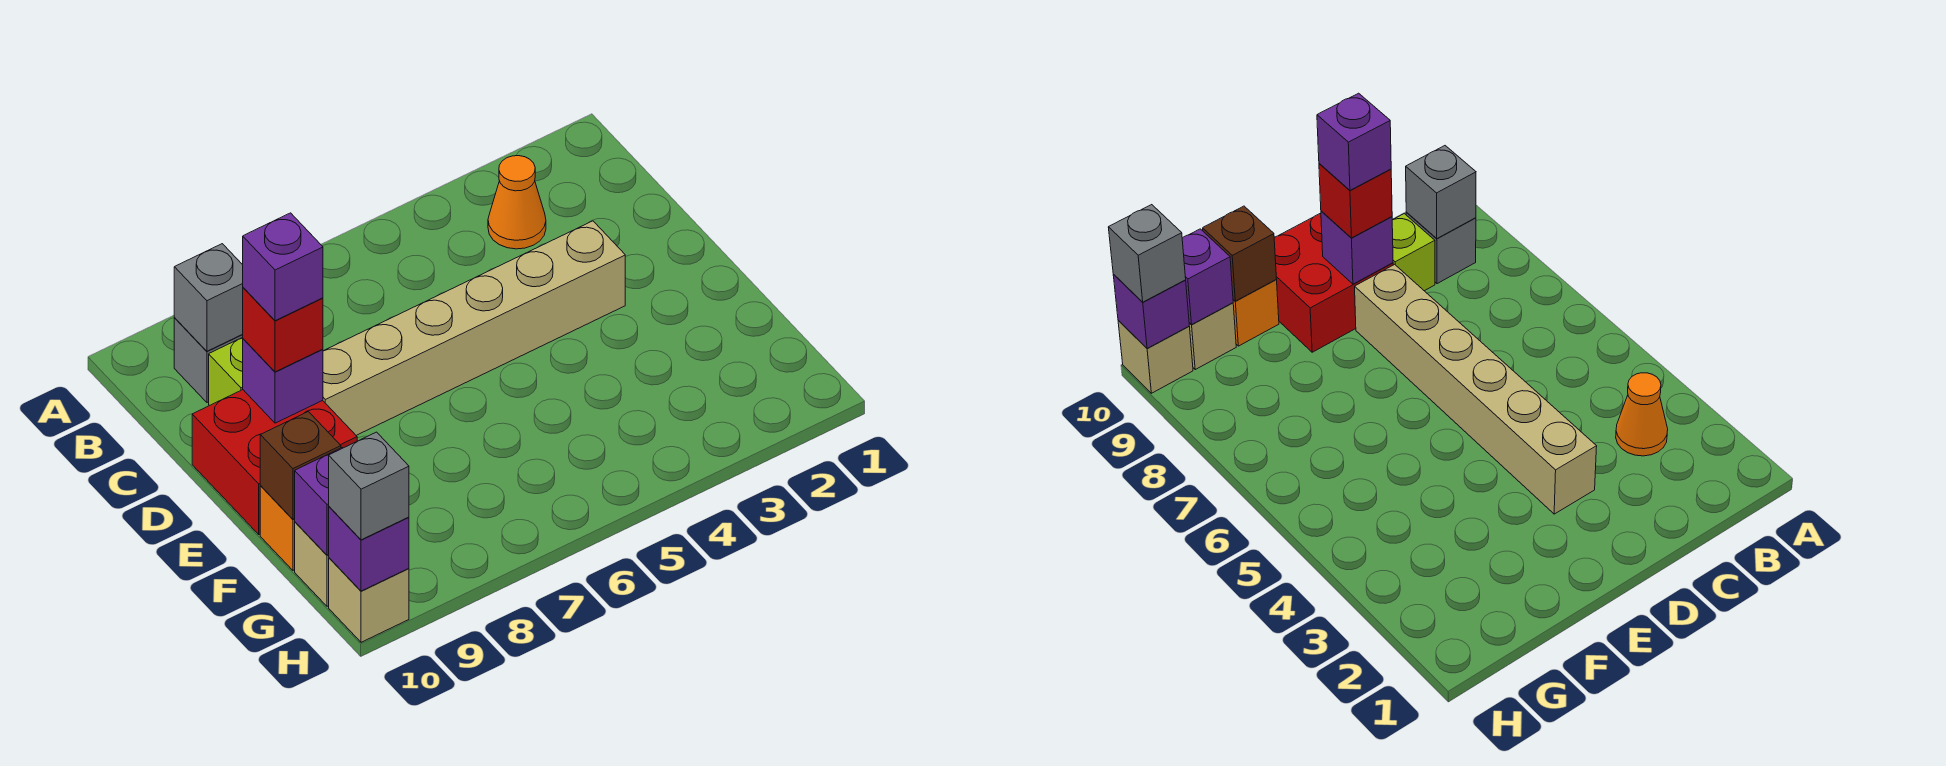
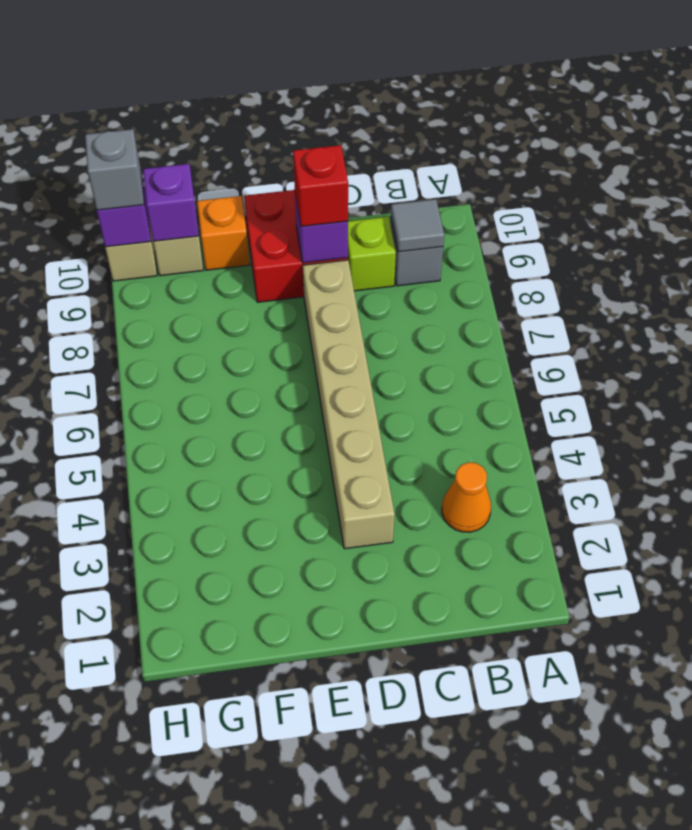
grey brick B9 level 2 -> grey tile B9 level 2
purple brick D9 level 4 -> none
brown brick F10 level 2 -> none

